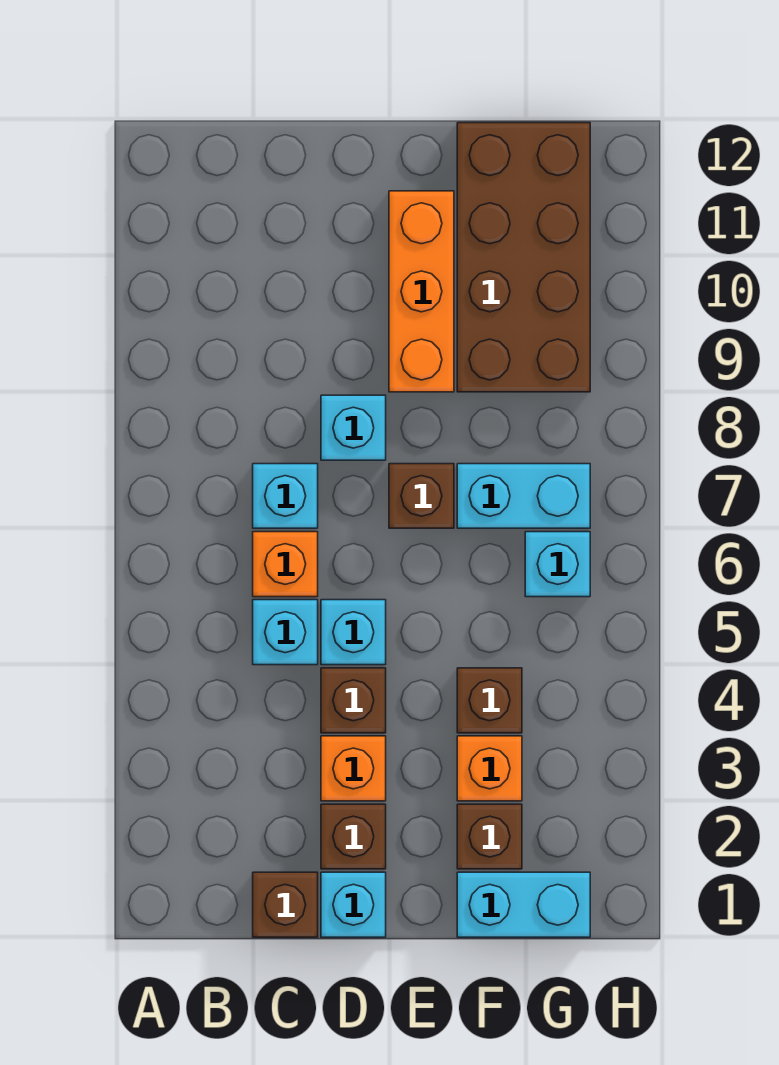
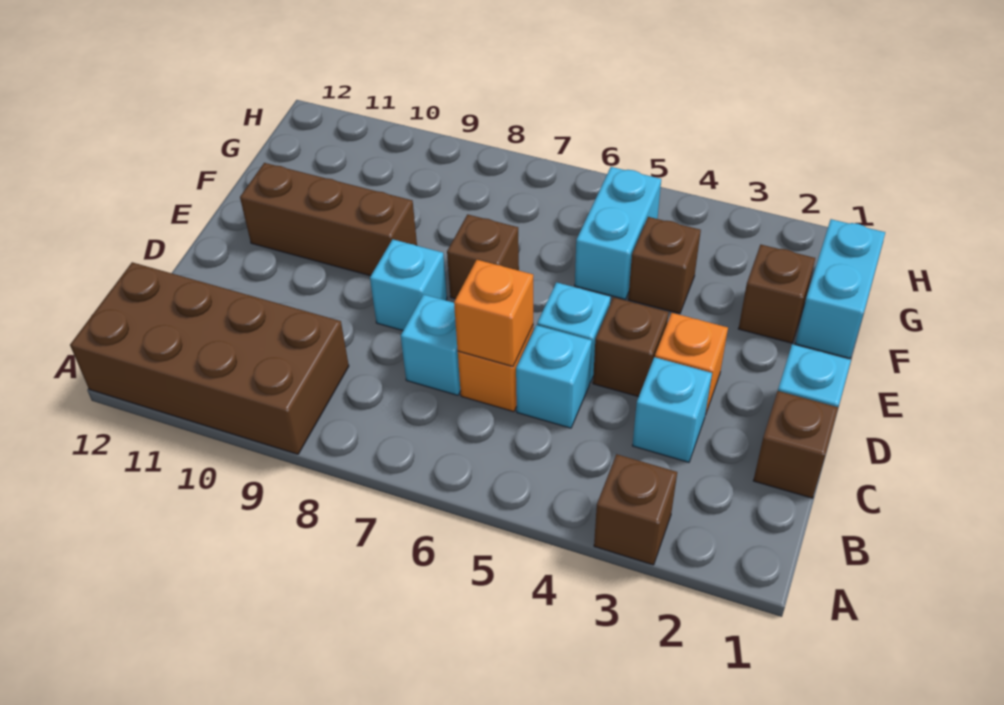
brown brick D2 level 1 -> brown brick A3 level 1
orange brick E9:E11 level 1 -> brown brick E9:E11 level 1
orange brick F3 level 1 -> orange brick C6 level 2
cyan brick F7:G7 level 1 -> cyan brick F5:G5 level 1
brown brick F9:G12 level 1 -> brown brick A9:B12 level 1
cyan brick G6 level 1 -> cyan brick C3 level 1

